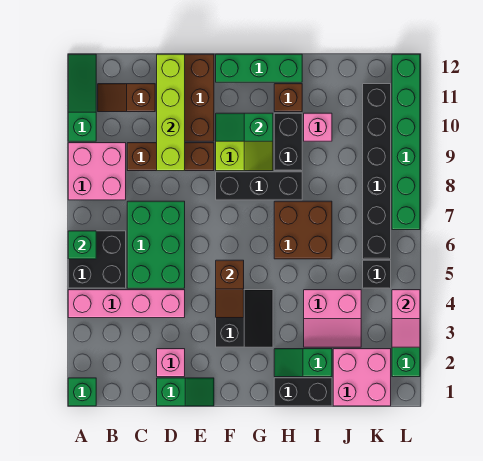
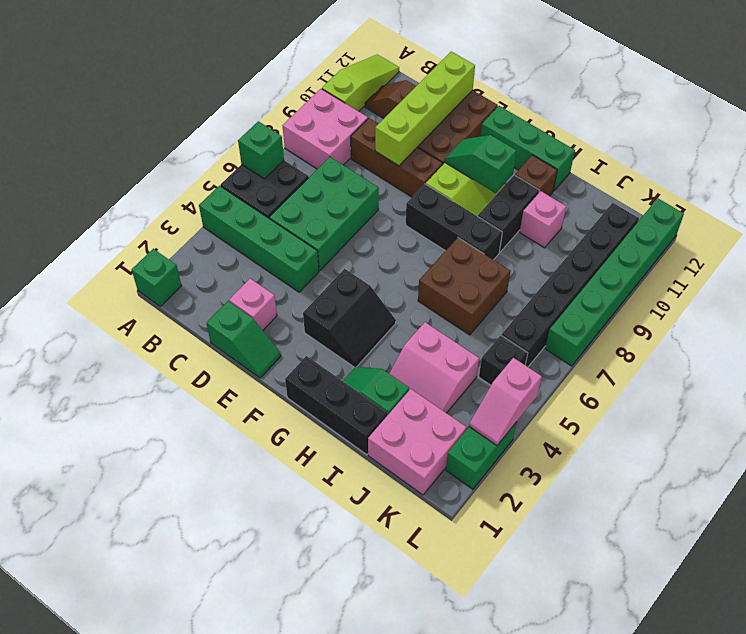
pink brick A4:D4 level 1 -> green brick A4:D4 level 1
green slope A10:A12 level 1 top 10 -> lime slope A10:A12 level 1 top 10
brown slope F4:F5 level 2 top 5 -> none
black brick H1:I1 level 1 -> black brick G1:I1 level 1

